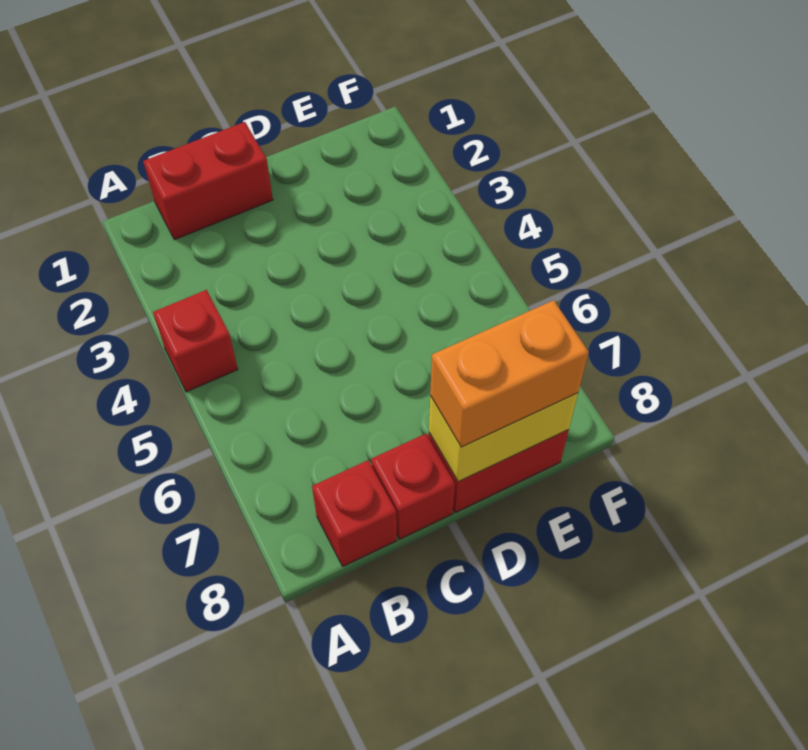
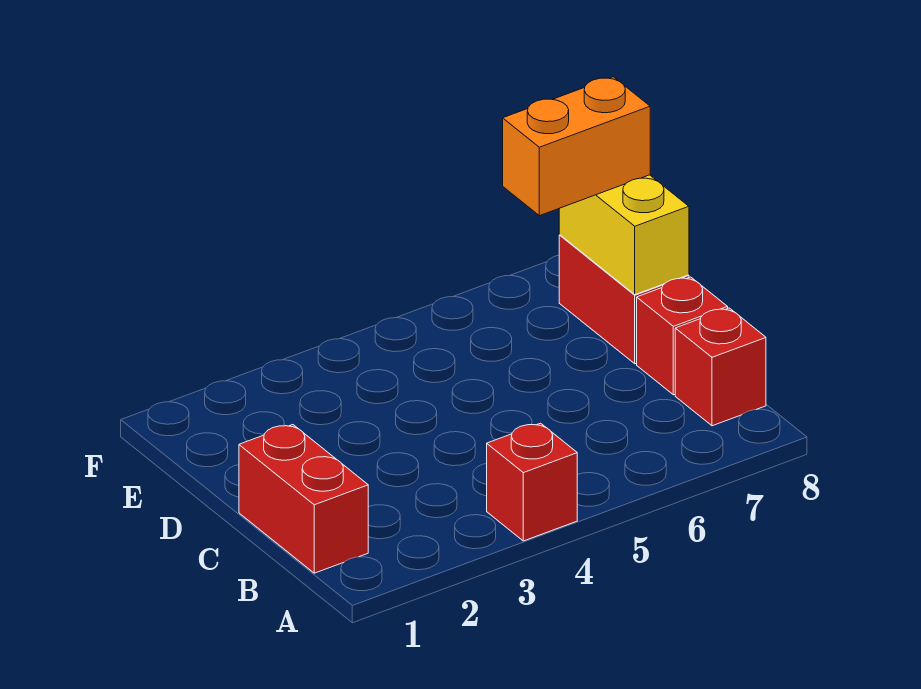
orange brick D8:E8 level 3 -> orange brick E7:E8 level 3

